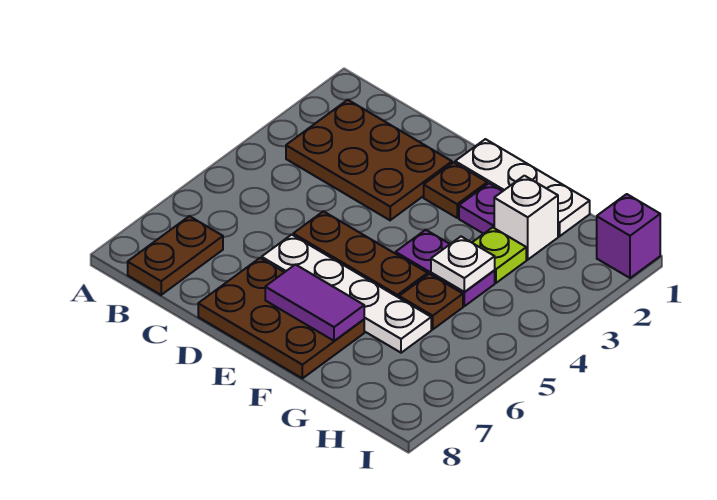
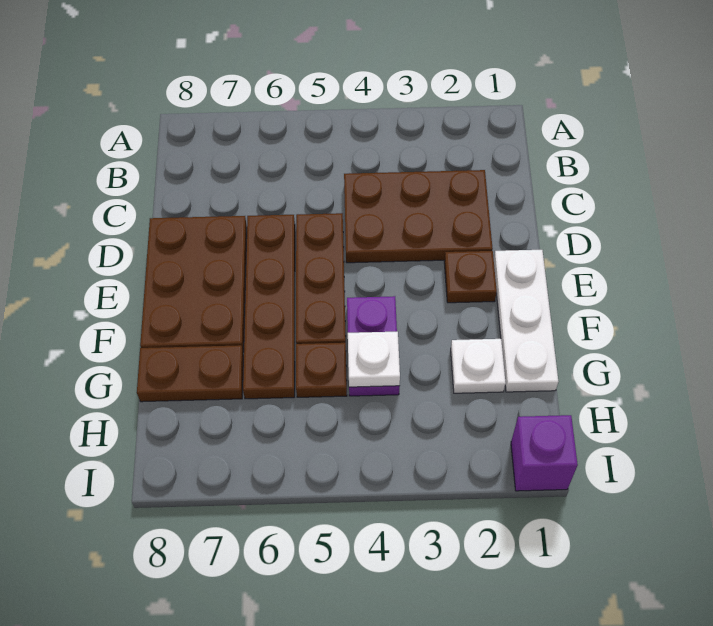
brown plate B2:D3 level 1 -> brown plate C2:D4 level 1
brown plate B7:B8 level 1 -> brown plate G7:G8 level 1
white plate D6:G6 level 1 -> brown plate D6:G6 level 1
purple tile E7:F7 level 2 -> none
purple plate F2 level 1 -> none
white brick G2 level 1 -> white plate G2 level 1
lime plate G3 level 1 -> none

